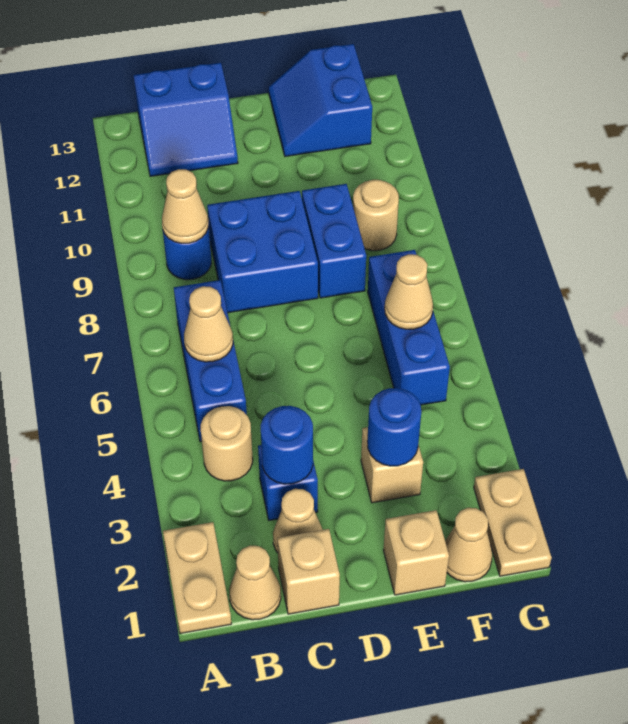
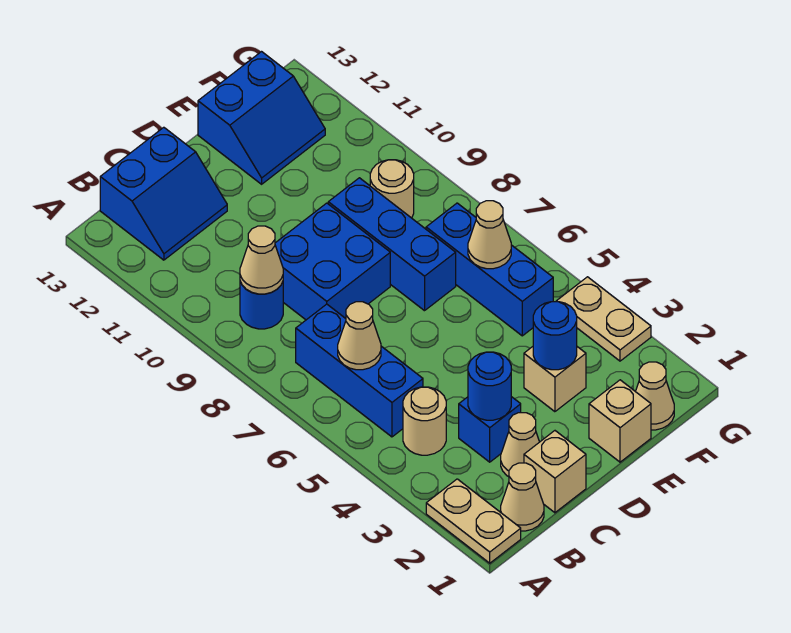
blue brick E8:E9 level 1 -> blue brick E7:E9 level 1
blue slope E12:F13 level 1 top F -> blue slope E12:F13 level 1 top 13
tan plate G1:G2 level 1 -> tan plate G3:G4 level 1

